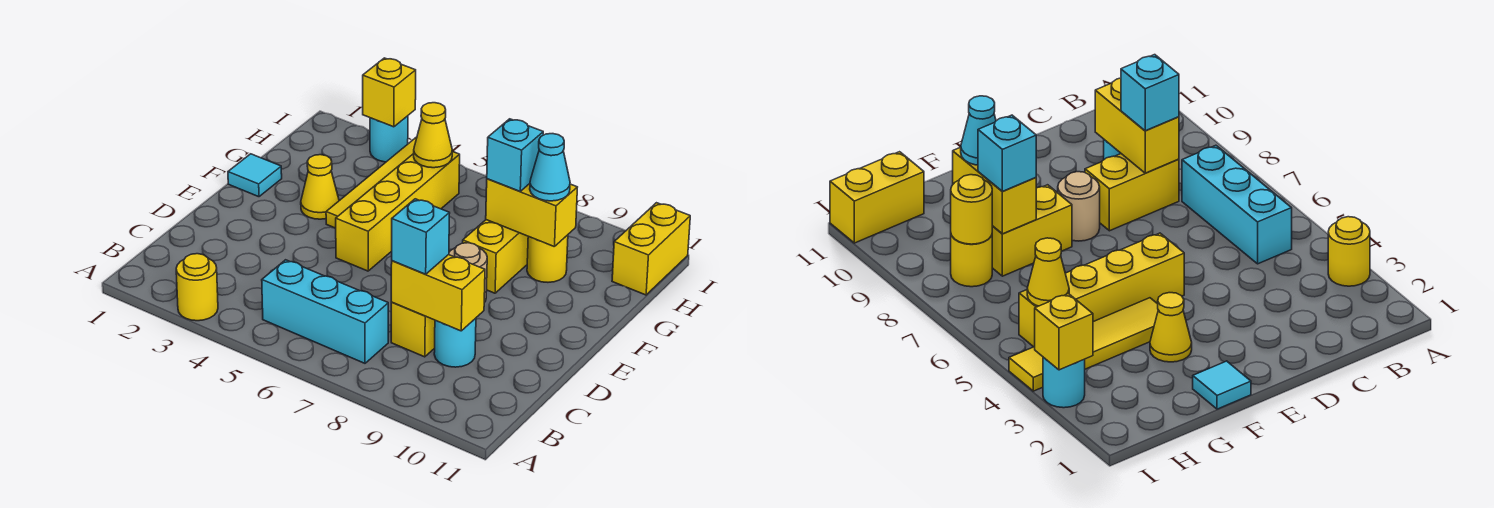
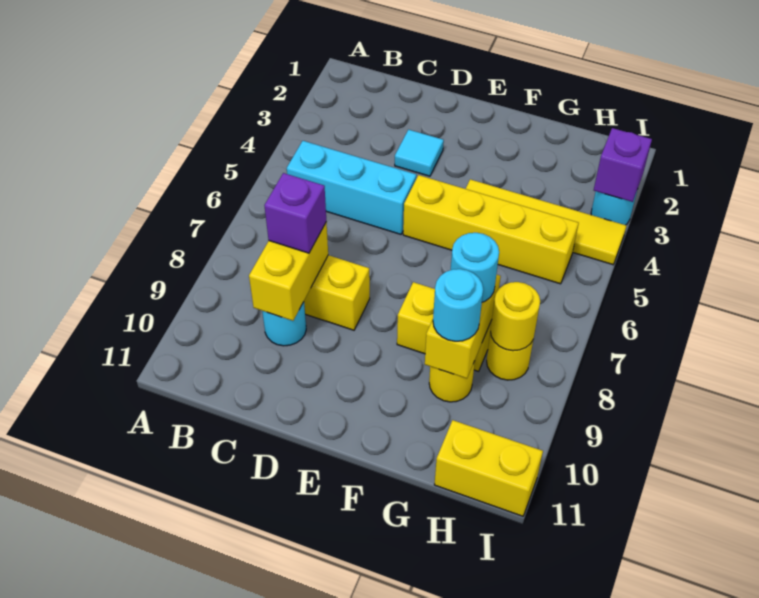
yellow round brick A3 level 1 -> none
cyan brick B5:B7 level 1 -> cyan brick B5:D5 level 1
cyan brick C8 level 3 -> purple brick C8 level 3
tan round brick E8 level 1 -> none
cyan tile F1 level 1 -> cyan tile D3 level 1
yellow cone F3 level 1 -> none
cyan brick G8 level 3 -> cyan round brick G8 level 3
cyan cone G9 level 3 -> cyan round brick G9 level 3
yellow cone H5 level 2 -> none
yellow brick I3 level 2 -> purple brick I3 level 2

